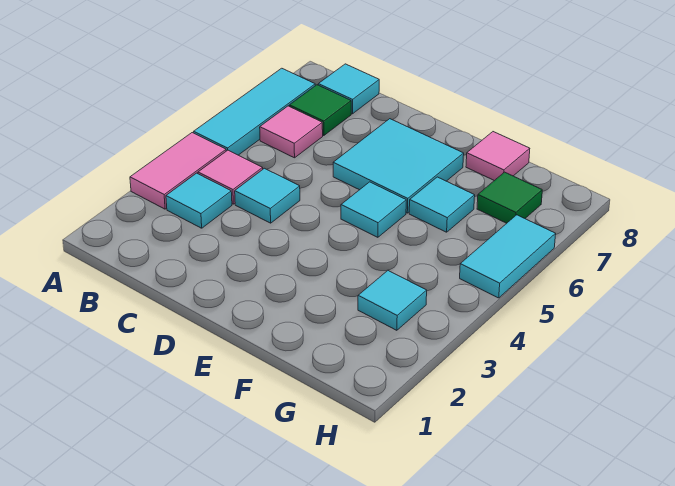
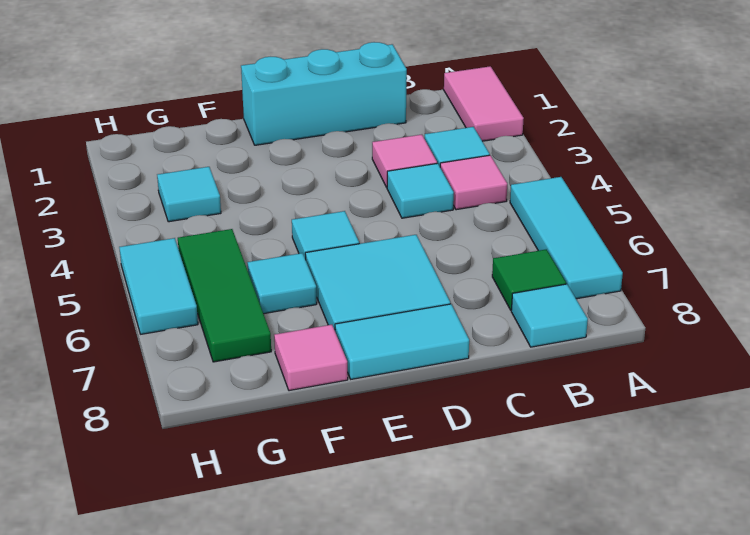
pink tile A3:A4 level 1 -> pink tile A1:A2 level 1
pink tile B6 level 1 -> pink tile C3 level 1
none -> cyan brick C1:E1 level 1
none -> cyan tile D8:E8 level 1
green tile G7 level 1 -> green tile G5:G7 level 1

